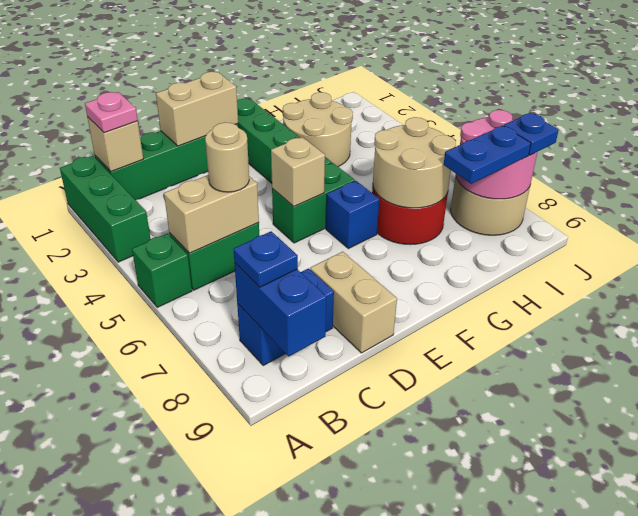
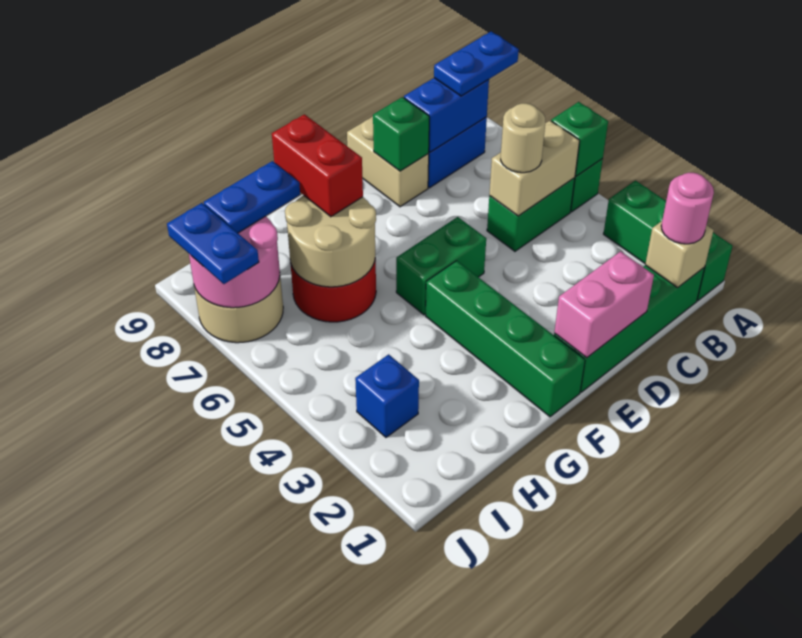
none -> green brick A5 level 2
pink plate B1 level 3 -> pink round brick B1 level 3
blue brick B8:B9 level 2 -> blue brick B8:C8 level 2
blue plate B8 level 3 -> blue plate A8:B8 level 3
tan brick D1:E1 level 2 -> pink brick D1:E1 level 2
none -> green brick D8 level 2
tan brick E5 level 2 -> none
blue brick F6 level 1 -> blue brick I3 level 1
tan round brick G2:H3 level 1 -> none
none -> red brick G7:G8 level 3
blue plate J8 level 3 -> blue plate J7:J8 level 3

